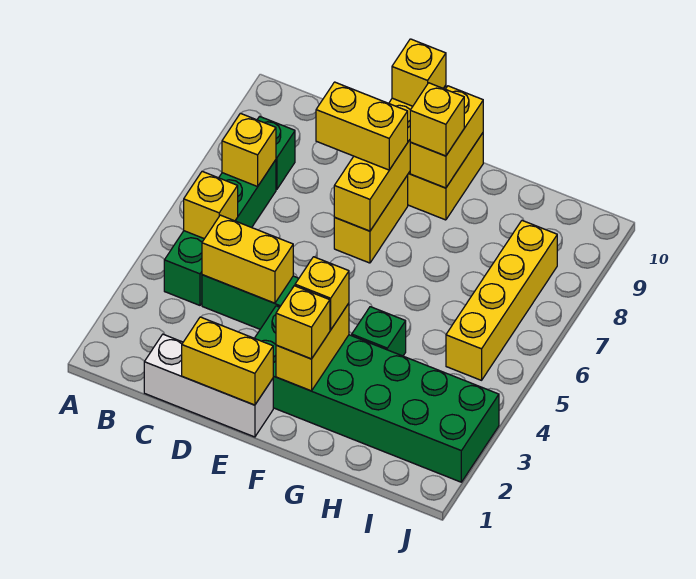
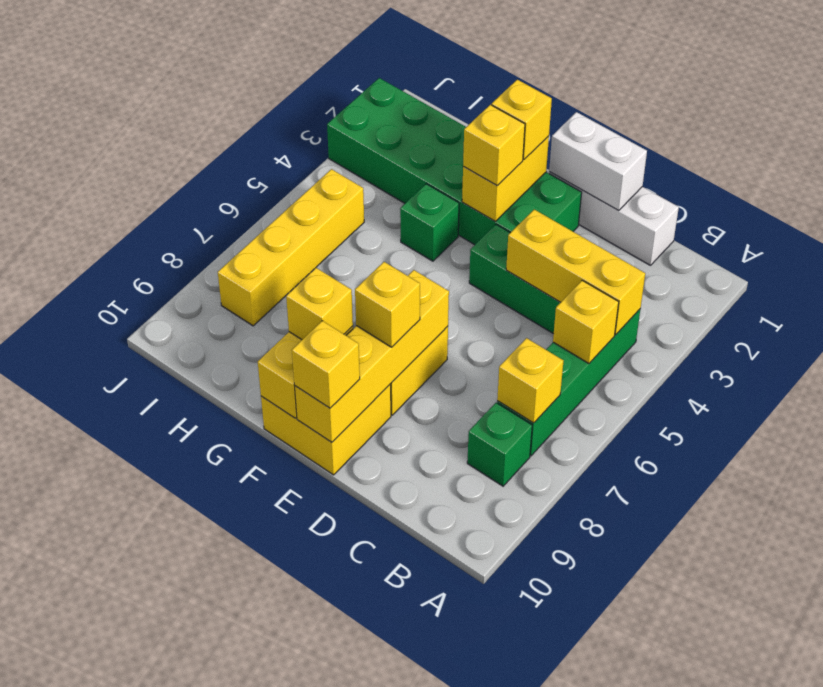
yellow brick C4:D4 level 2 -> yellow brick B4:D4 level 2
yellow brick D1:E1 level 2 -> white brick D1:E1 level 2
yellow brick D8:E8 level 3 -> yellow brick E8 level 3

